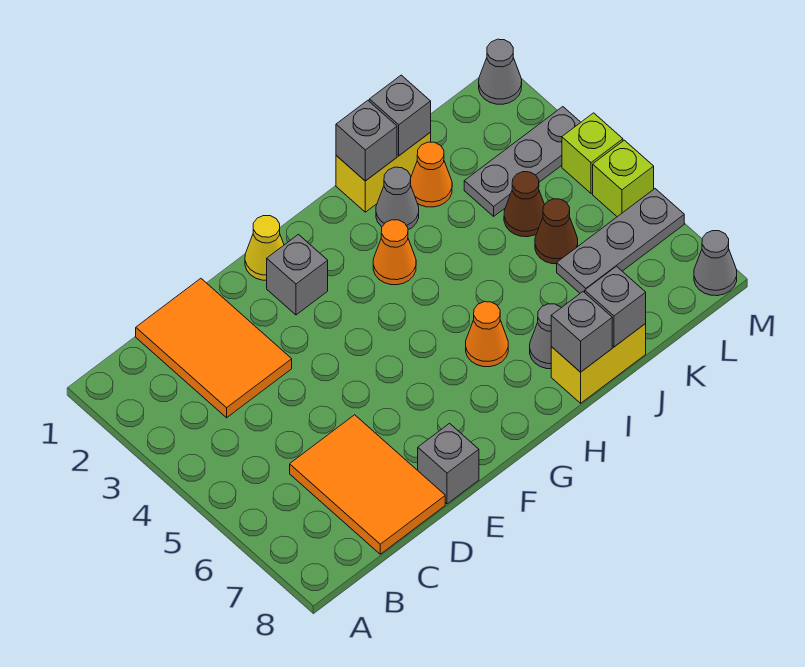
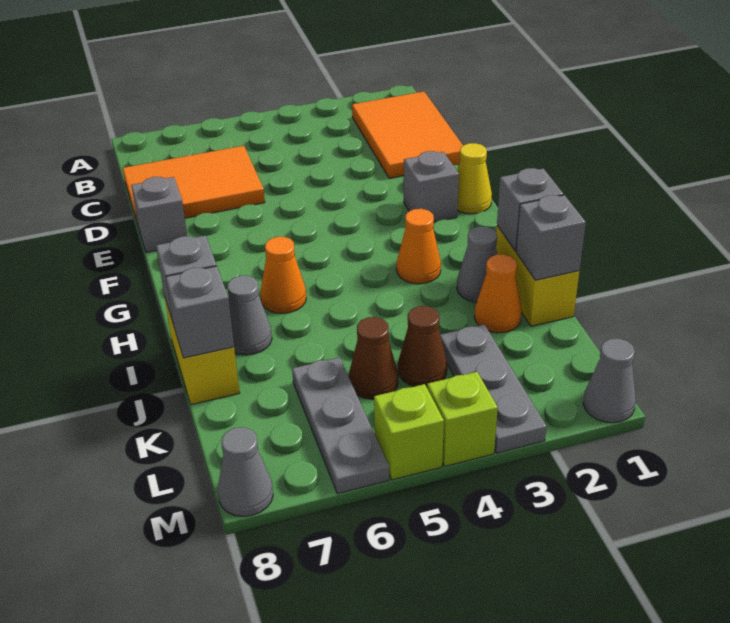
orange tile C1:D3 level 1 -> orange tile B1:D2 level 1

